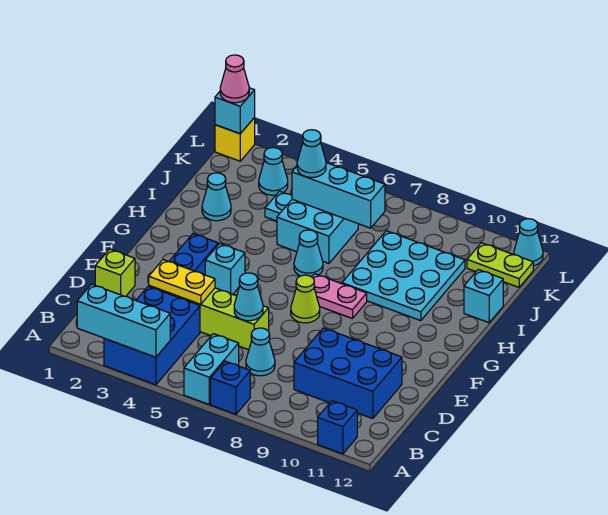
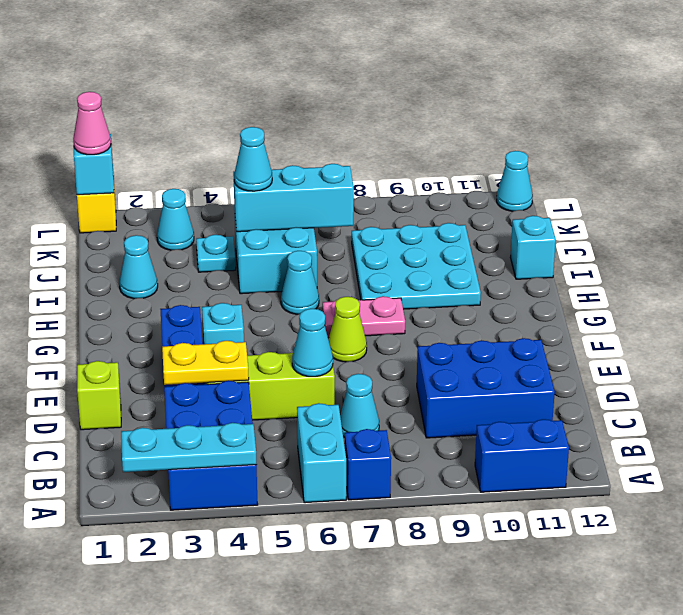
cyan brick A2:A4 level 2 -> cyan plate A2:A4 level 2
blue brick A11 level 1 -> blue brick A10:A11 level 1
lime plate K11:K12 level 1 -> none

